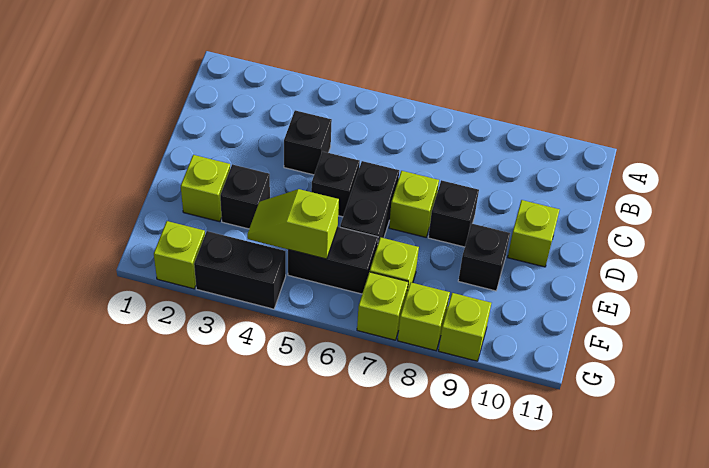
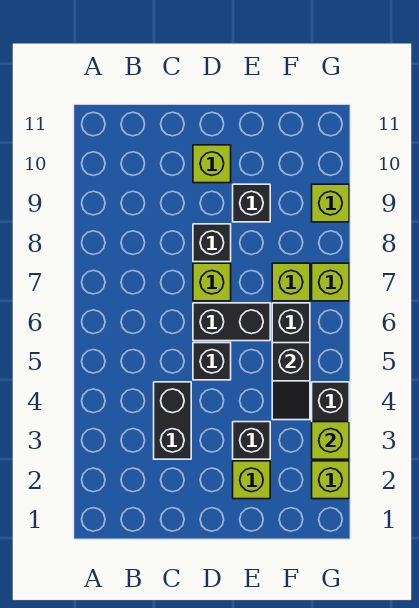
black brick C4 level 1 -> black brick C3:C4 level 1
lime slope F4:F5 level 2 top 5 -> black slope F4:F5 level 2 top 5
lime brick G8 level 1 -> lime brick G3 level 2

